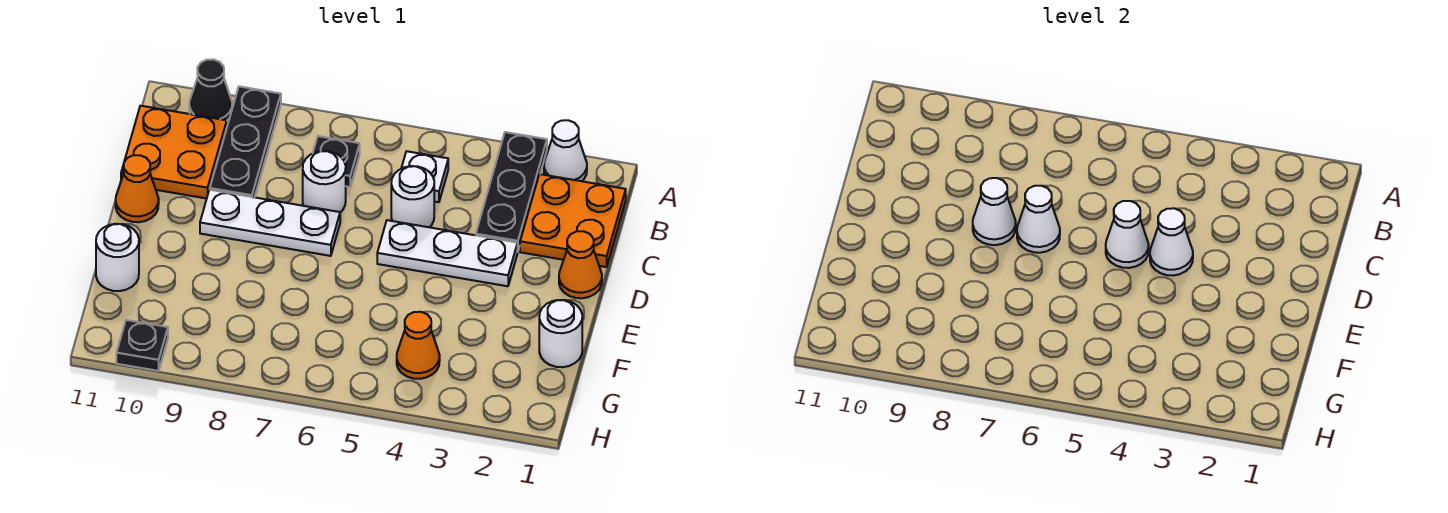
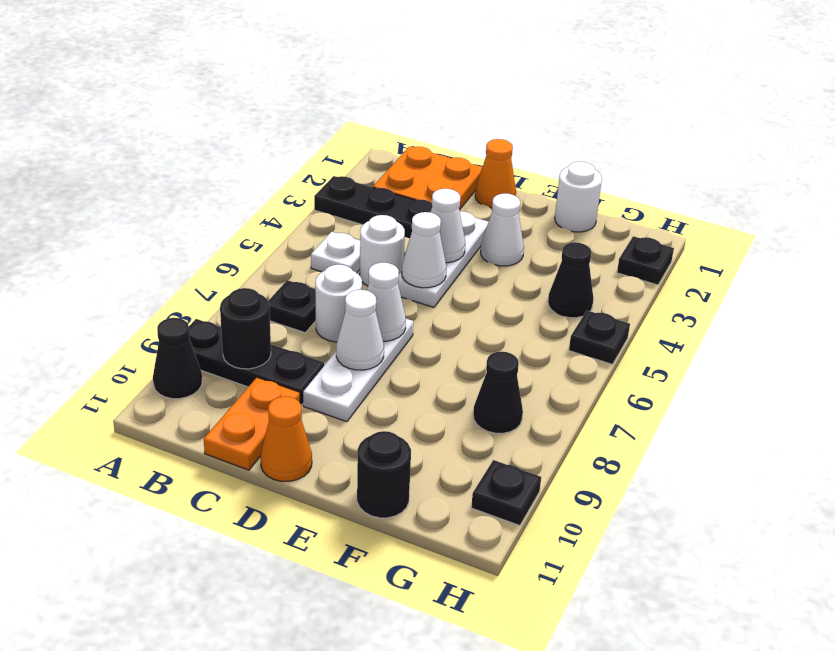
white cone A2 level 1 -> white cone E3 level 1
none -> black round brick B9 level 2
orange plate B10:C11 level 1 -> orange plate C10:C11 level 1
white round brick F11 level 1 -> black round brick F11 level 1
orange cone G4 level 1 -> black cone G4 level 1
none -> black cone G8 level 1
none -> black plate H2 level 1
none -> black plate H5 level 1

